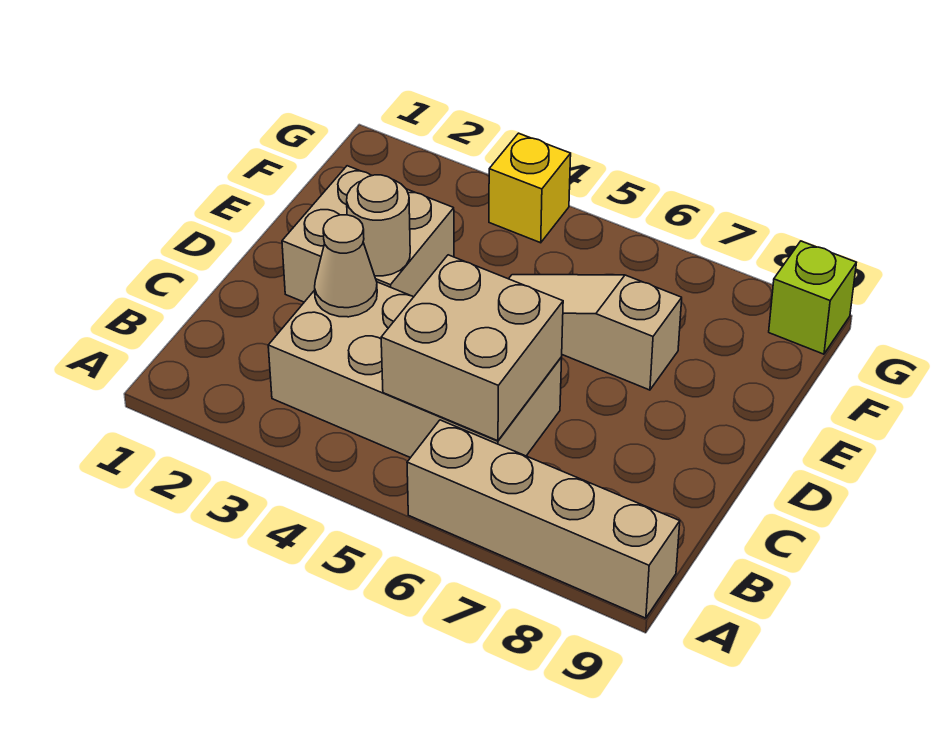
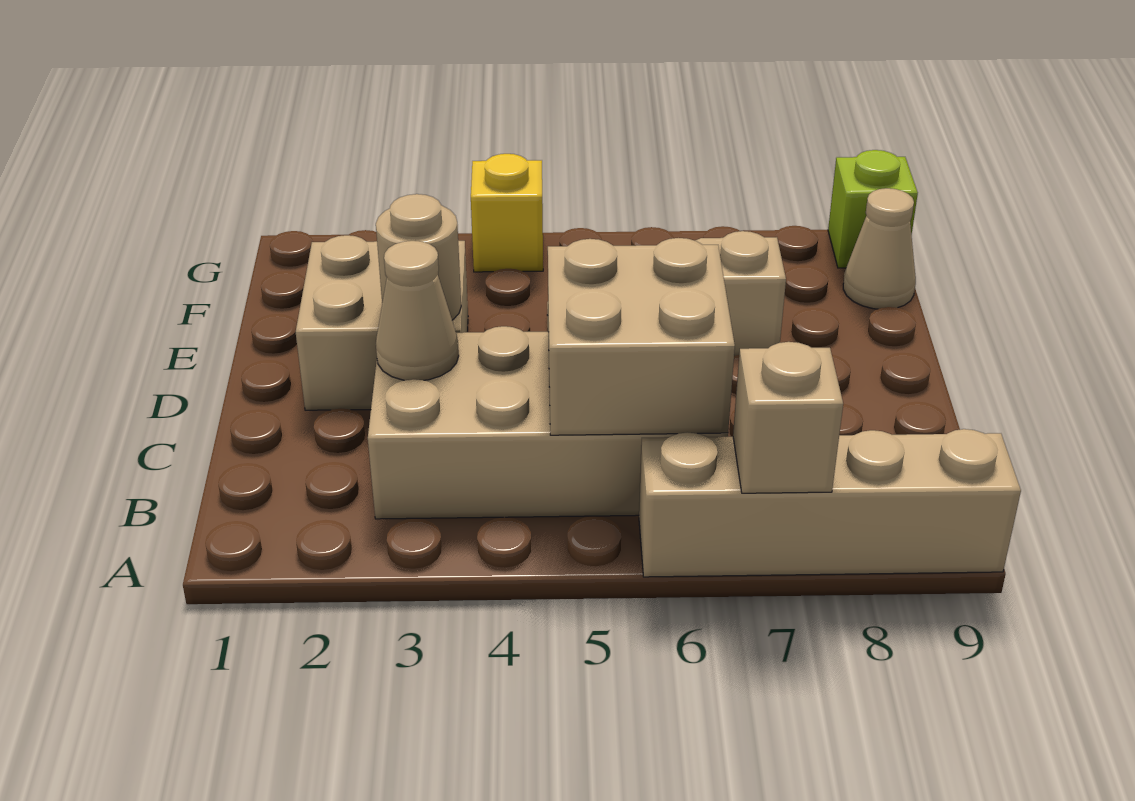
none -> tan brick A7 level 2
none -> tan cone F9 level 1

